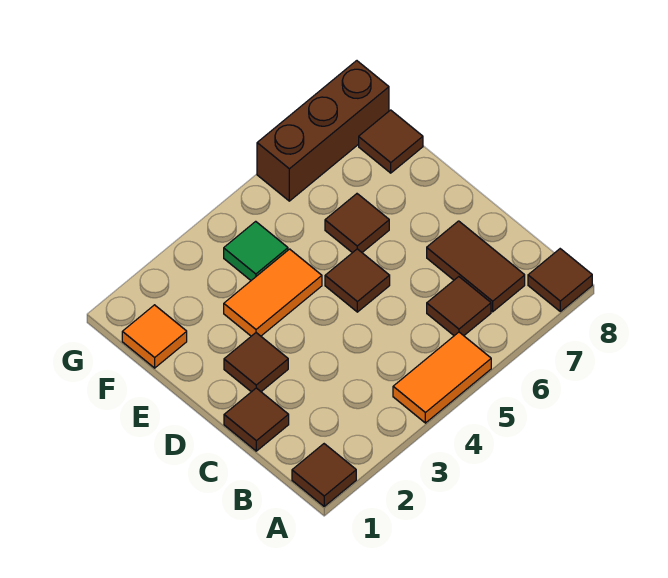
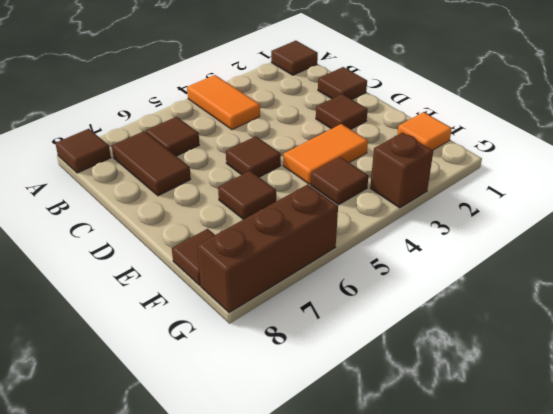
orange tile A4:A5 level 1 -> orange tile A4:B4 level 1
green tile F4 level 1 -> brown tile F4 level 1
none -> brown brick G3 level 1

